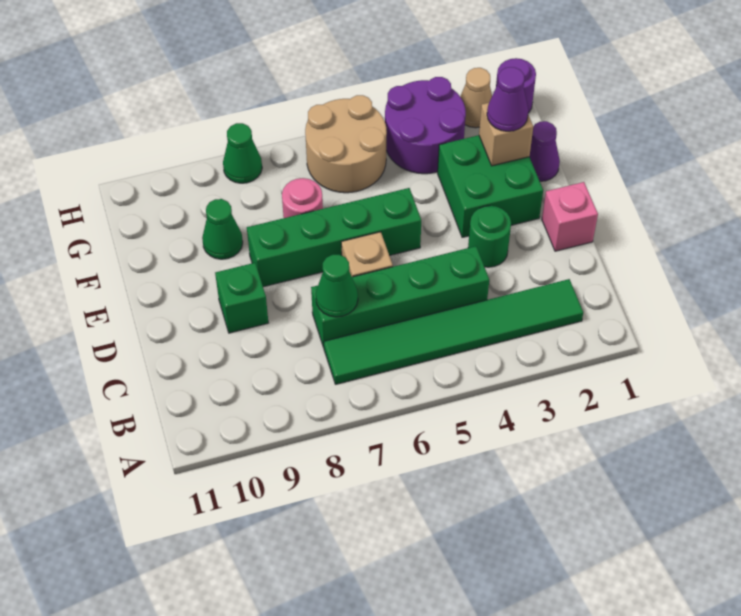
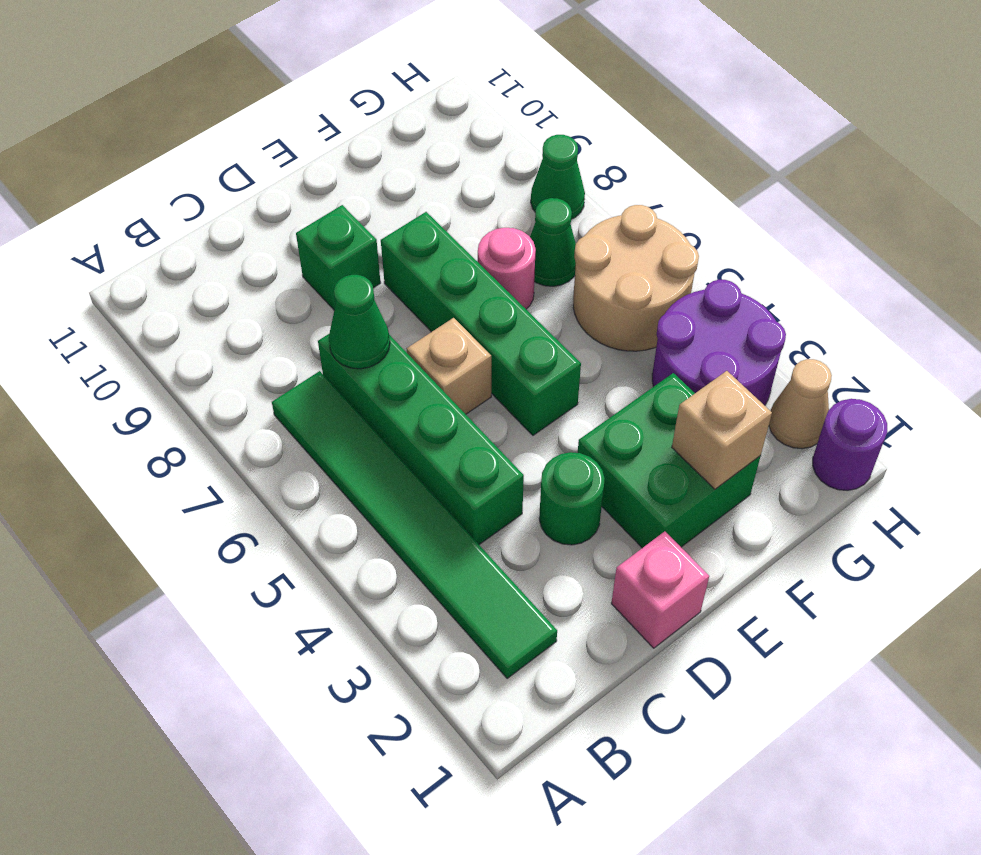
purple cone F1 level 1 -> none
purple cone F2 level 3 -> none
green cone F9 level 1 -> green cone G7 level 1

